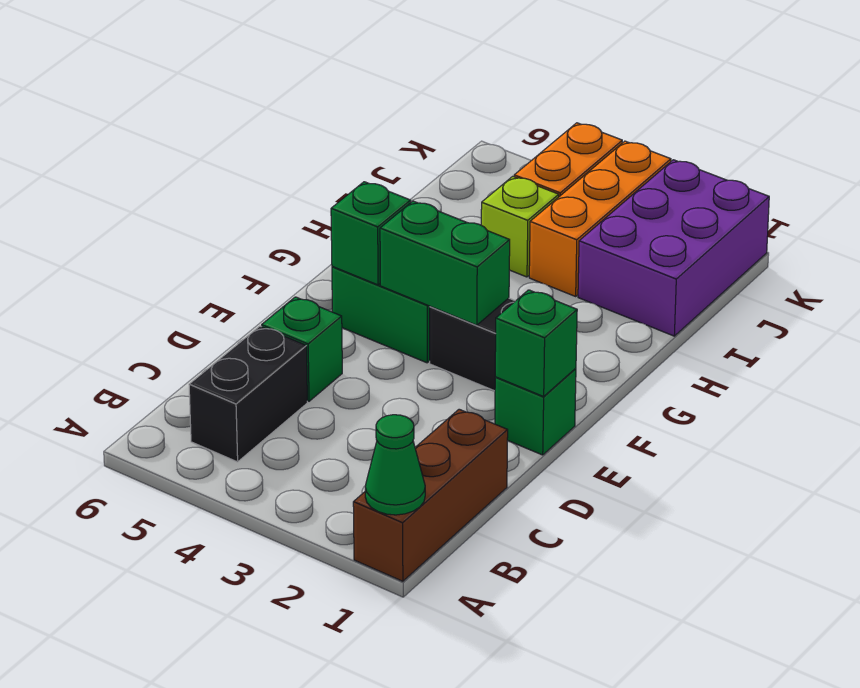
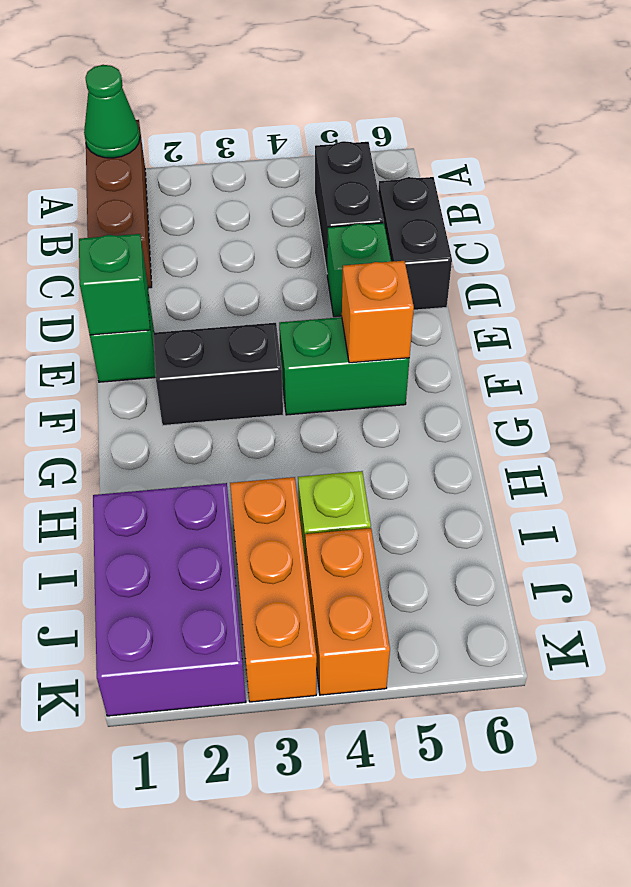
none -> black brick C6:D6 level 1
green brick F3:F4 level 2 -> none
green brick F5 level 2 -> orange brick F5 level 2

